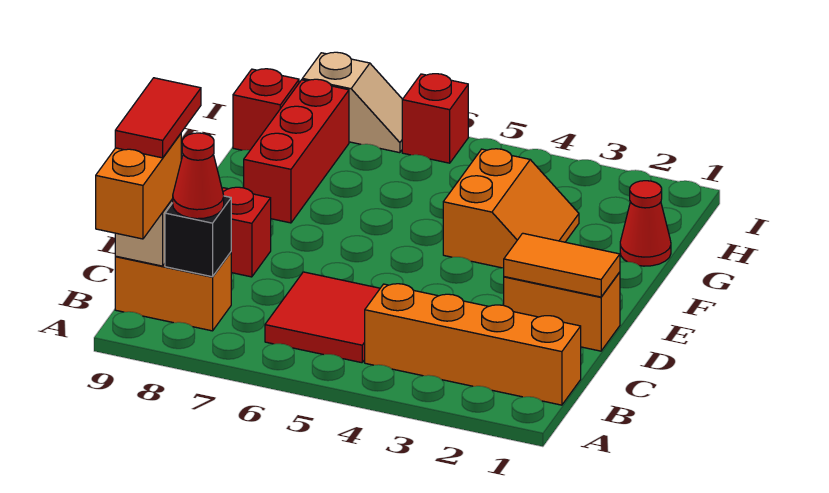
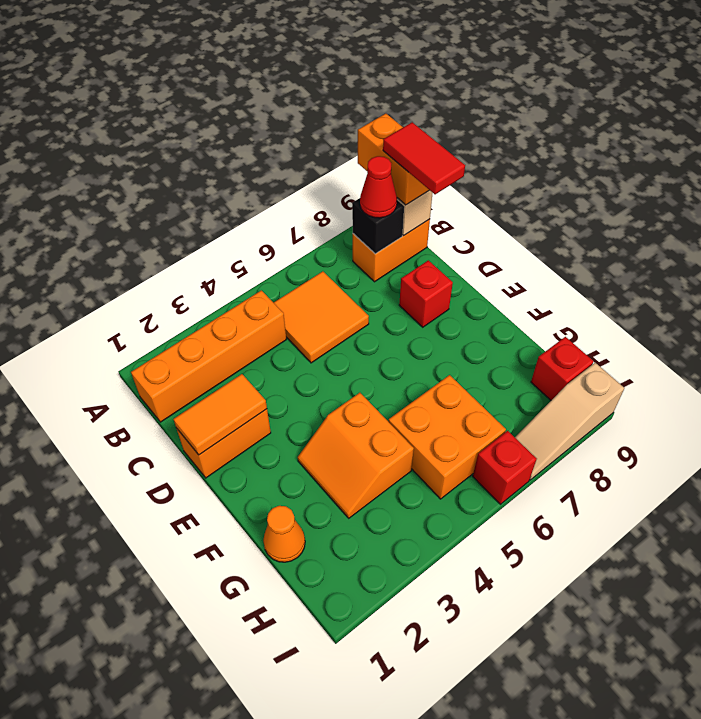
red tile B5:C6 level 1 -> orange tile B5:C6 level 1
red brick F8:H8 level 1 -> none
red cone G1 level 1 -> orange cone G1 level 1
none -> orange brick G5:H6 level 1
tan slope I7:I8 level 1 top 8 -> tan slope I7:I9 level 1 top 9

